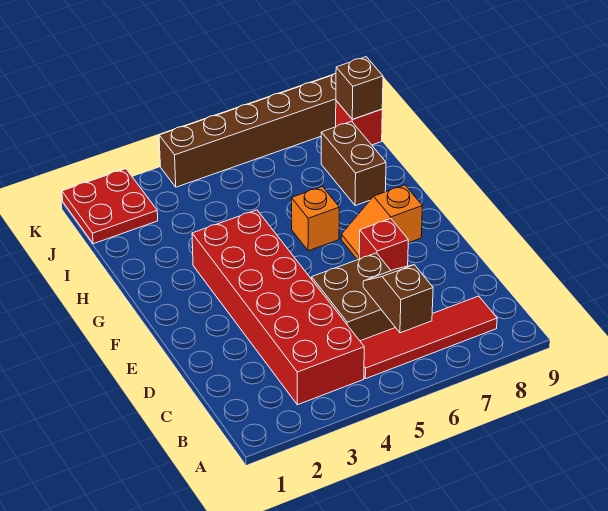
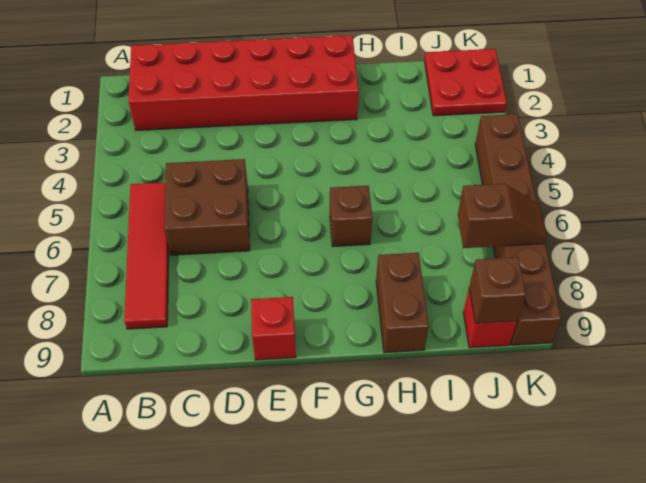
red brick B3:G4 level 1 -> red brick B1:G2 level 1
brown slope B6:C6 level 2 top B -> brown slope J7:K7 level 2 top J
red brick E7 level 1 -> red brick E9 level 1
orange slope F7:F8 level 1 top 8 -> none
orange brick G6 level 1 -> brown brick G6 level 1
brown brick H8:I8 level 1 -> brown brick H8:H9 level 1

